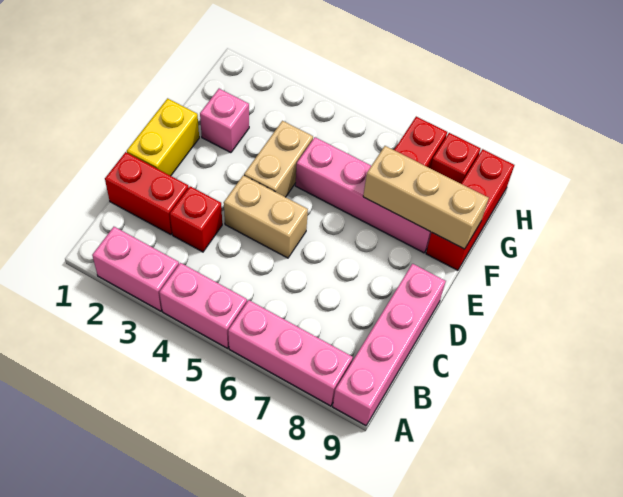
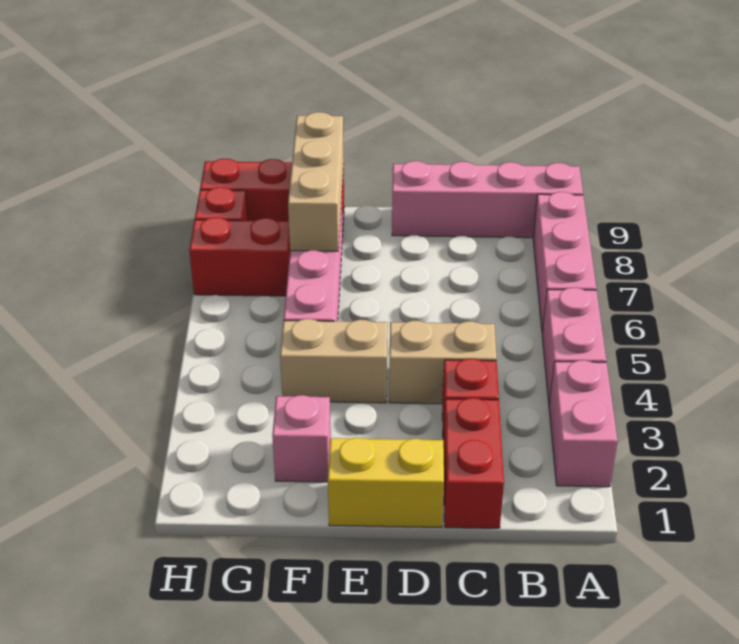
tan brick D4:D5 level 1 -> tan brick C4:D4 level 1

